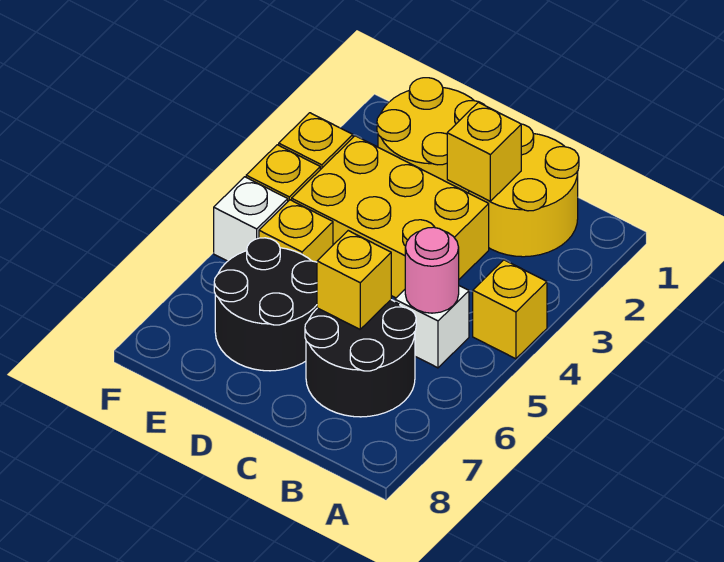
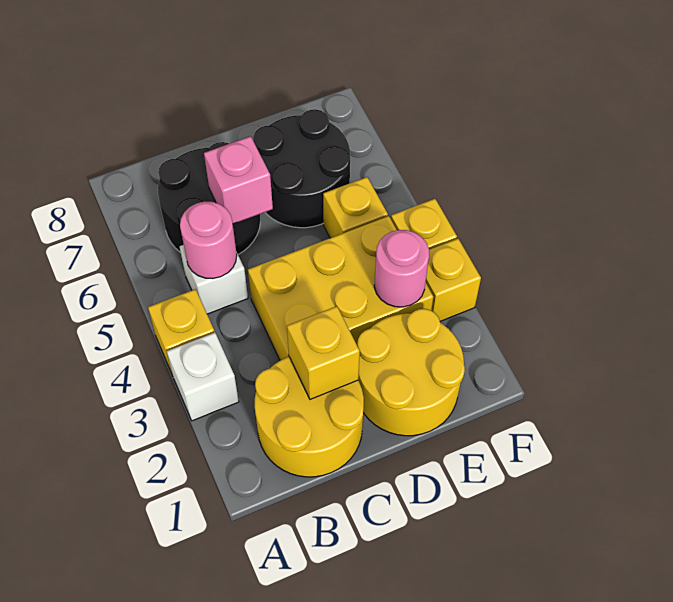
yellow brick C6 level 2 -> pink brick C6 level 2
none -> pink round brick E3 level 2
white brick F5 level 1 -> white brick A3 level 1

